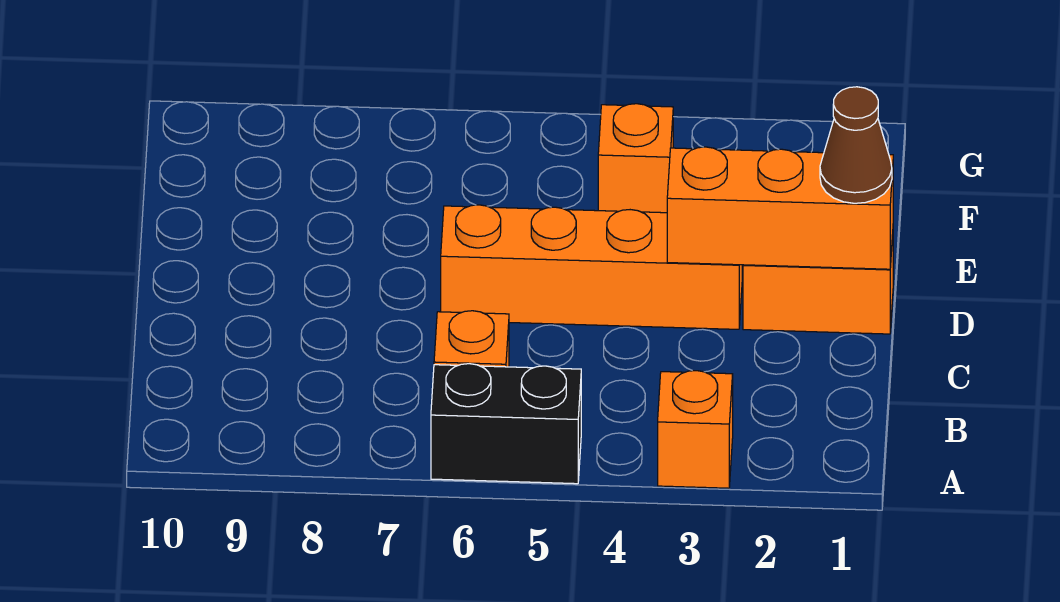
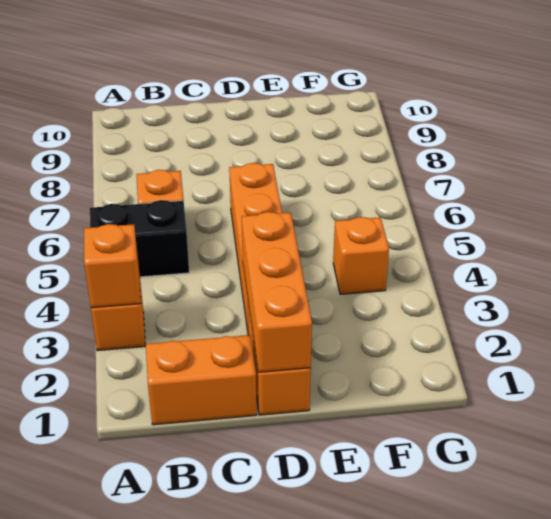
none -> orange brick A3 level 2
black brick A5:A6 level 1 -> black brick A5:B5 level 1
none -> orange brick B1:C1 level 1
brown cone D1 level 3 -> none

